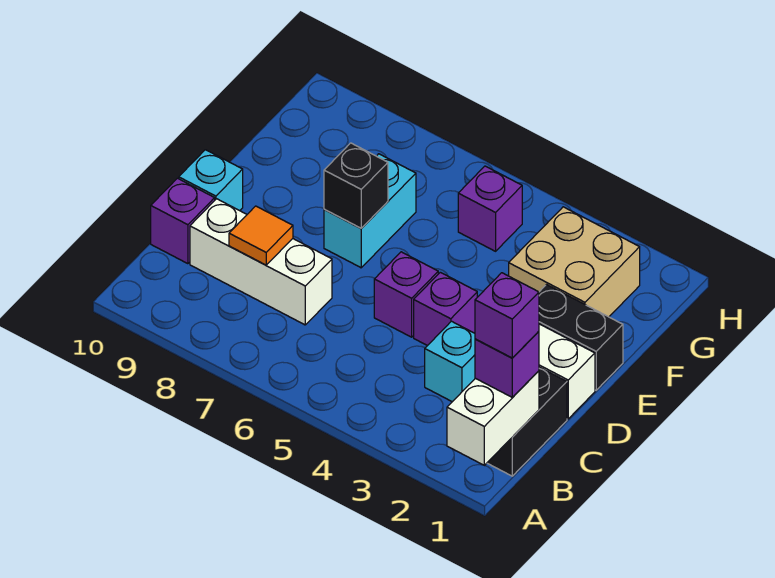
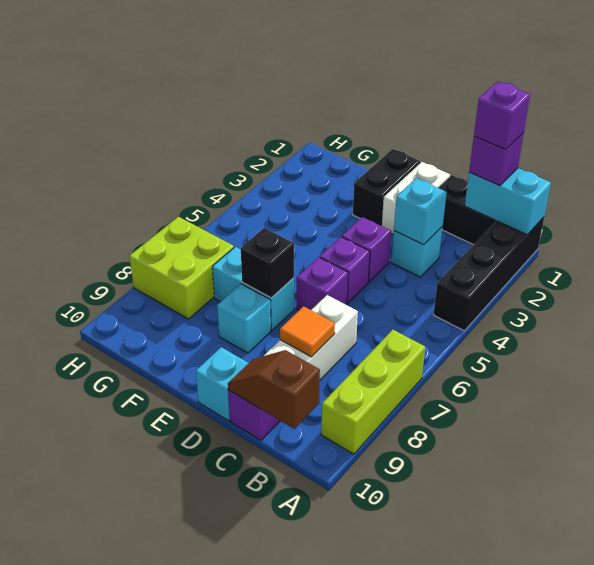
none -> black brick A1:A4 level 1
white brick A1:B1 level 2 -> cyan brick A1:B1 level 2
none -> lime brick A7:A9 level 1
none -> brown slope B10:C10 level 2 top B
none -> cyan brick C3 level 2
none -> cyan brick E8 level 1
tan brick F2:G3 level 1 -> none
purple brick G5 level 1 -> purple brick D6 level 1
none -> lime brick G7:H8 level 1

